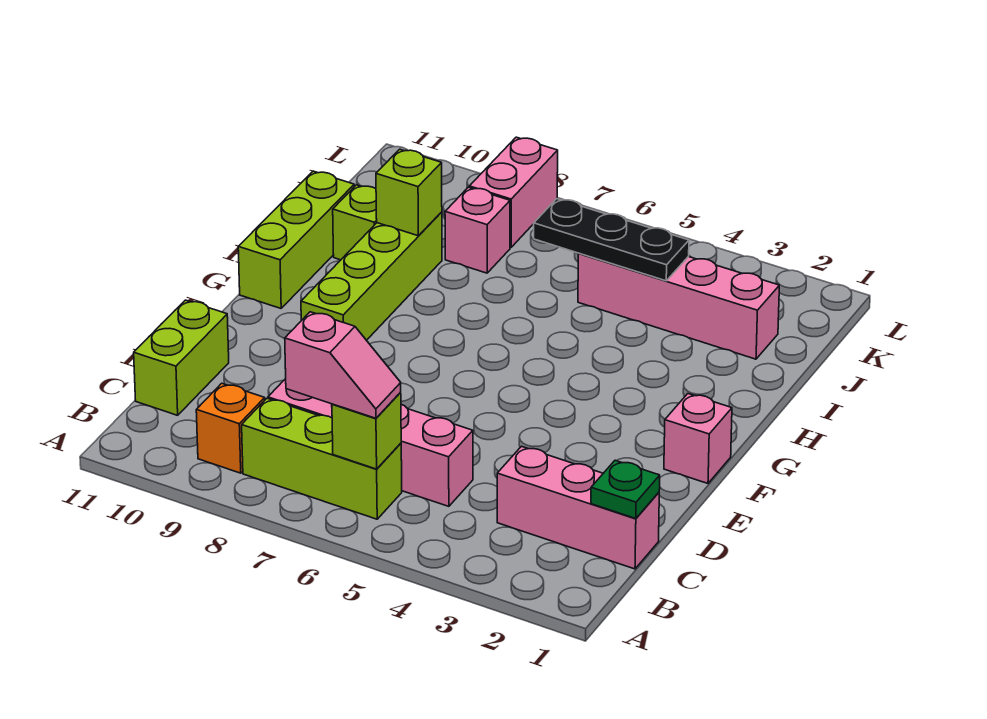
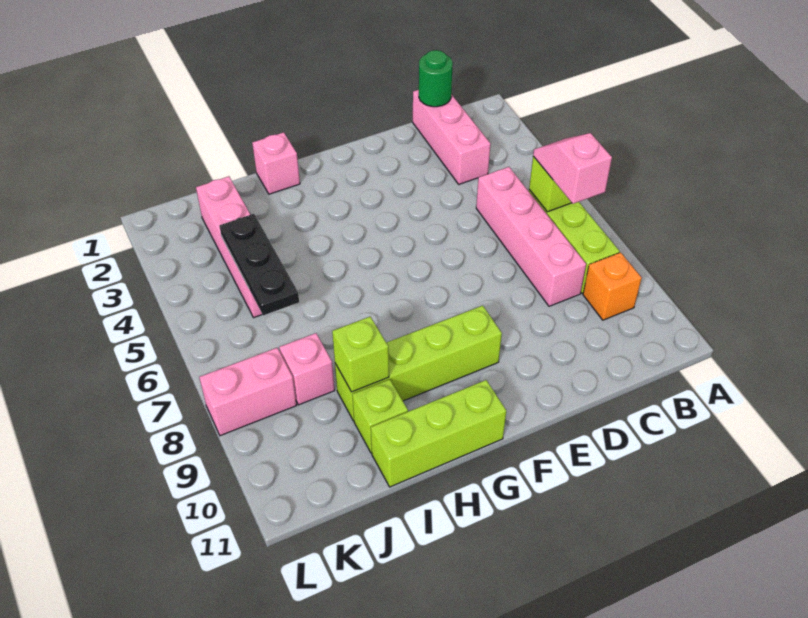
green plate C1 level 2 -> green round brick C1 level 2
lime brick C11:D11 level 1 -> none
pink brick F1 level 1 -> pink brick H1 level 1

